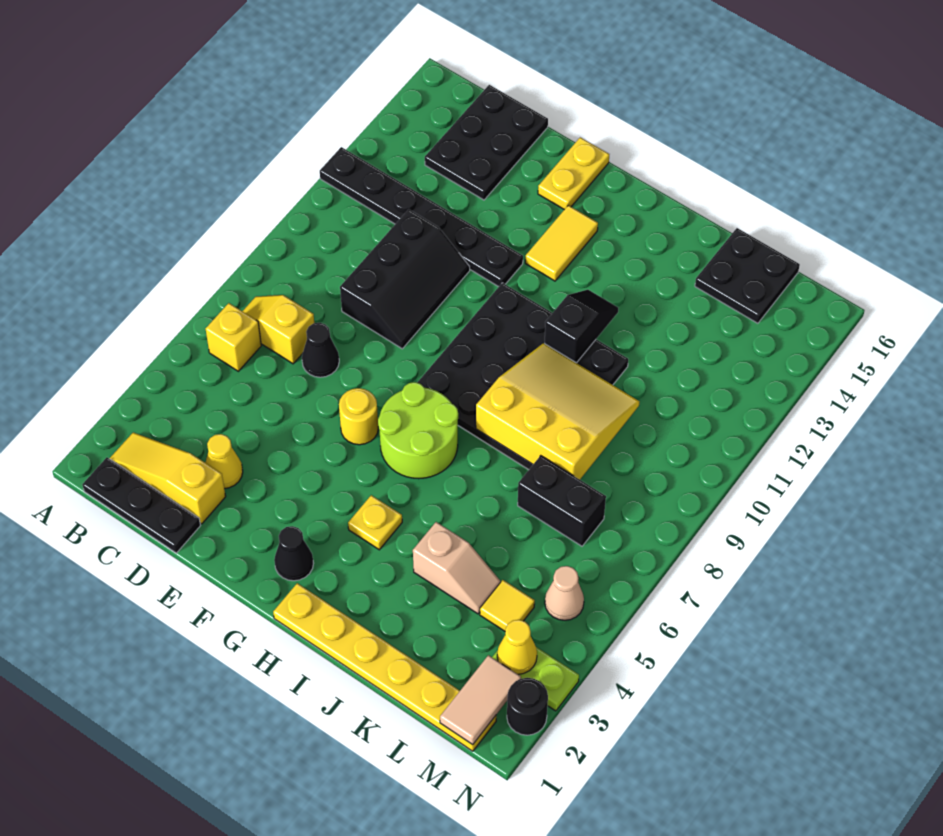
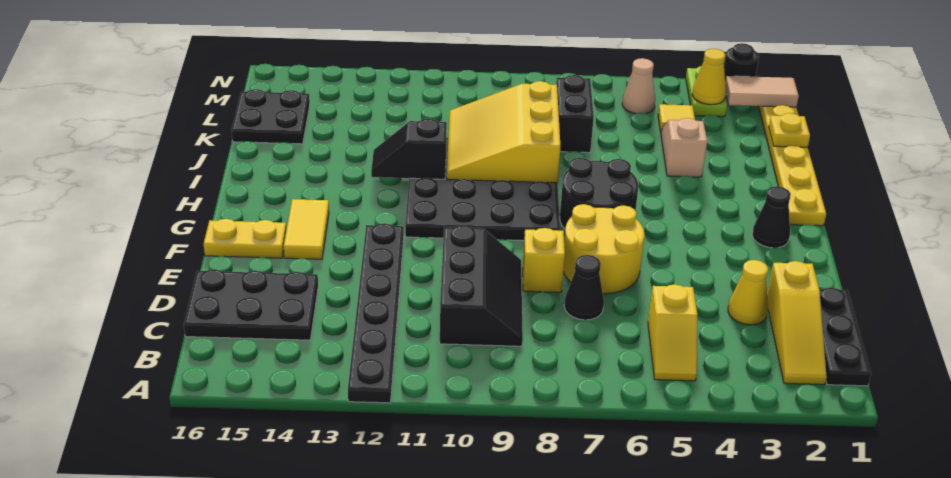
yellow brick B6 level 1 -> yellow brick E8 level 1
yellow slope B7:C7 level 1 top C -> yellow slope B5:C5 level 1 top C
black slope D9:E11 level 1 top D -> black slope C9:E10 level 1 top 10
yellow round brick F6 level 1 -> yellow round brick E6:F7 level 1
lime round brick G6:H7 level 1 -> black round brick G6:H7 level 1
yellow tile G13:G14 level 1 -> yellow tile F14:G14 level 1
yellow plate H4 level 1 -> yellow plate K1 level 2

